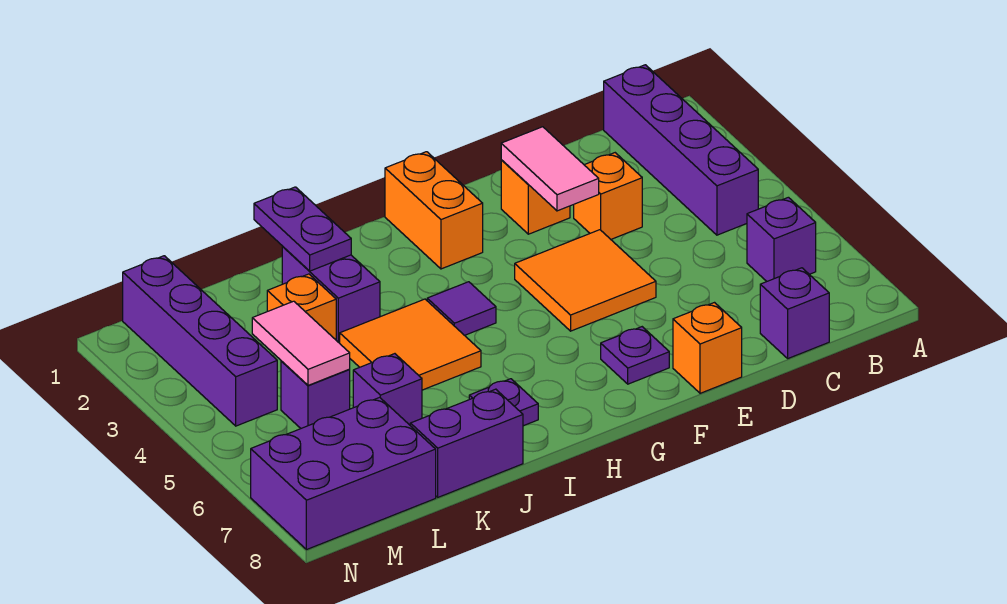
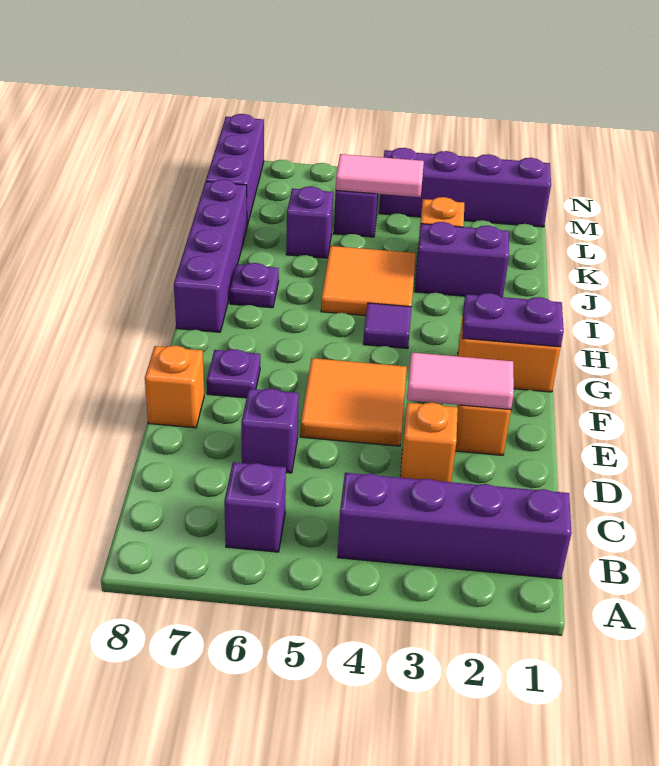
purple brick C8 level 1 -> purple brick D6 level 1
purple plate J1:J2 level 2 -> purple plate G1:G2 level 2
purple brick J8:K8 level 1 -> purple brick H8:K8 level 1
purple brick L7:N8 level 1 -> purple brick L8:N8 level 1

